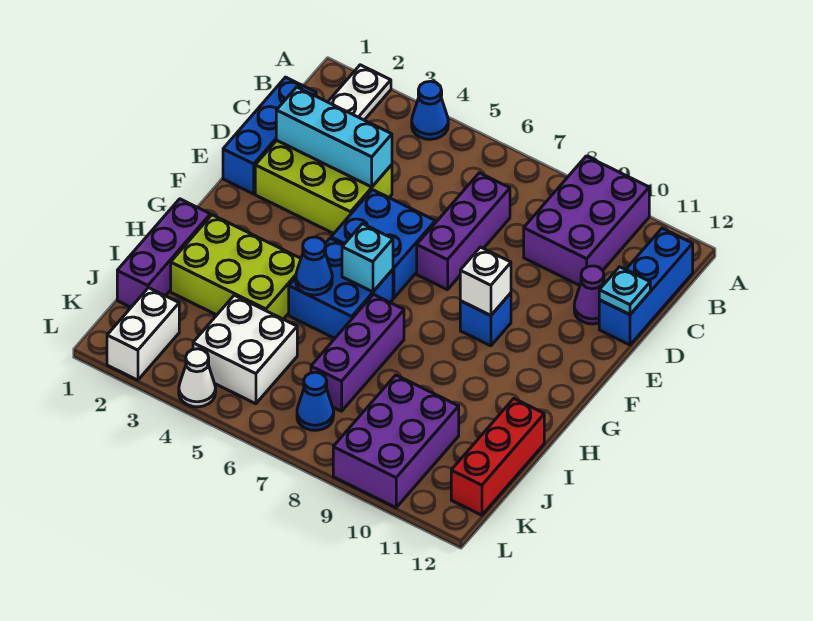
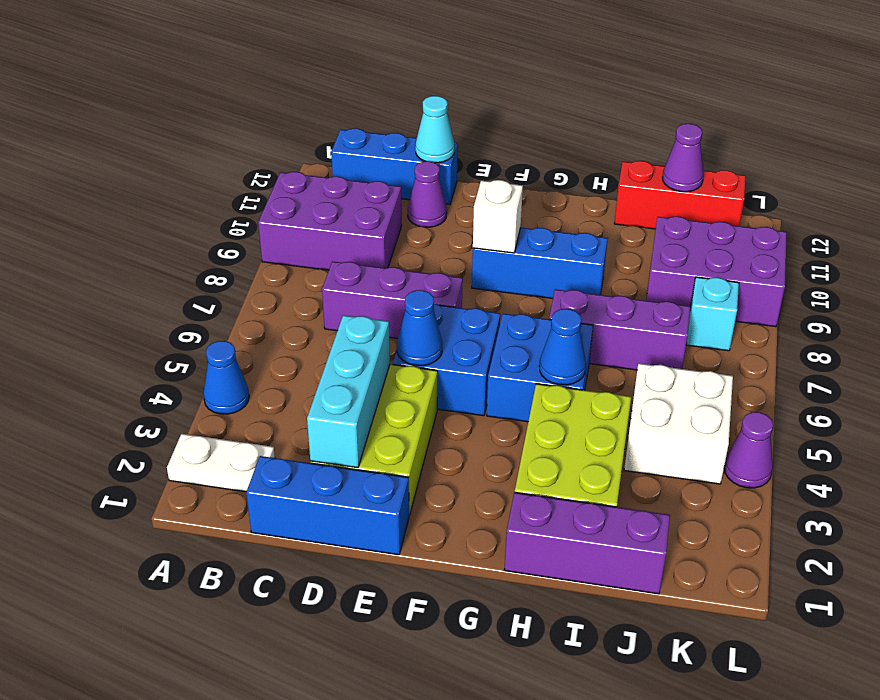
cyan plate D12 level 2 -> cyan cone D12 level 2
blue brick F9 level 1 -> blue brick F9:H9 level 1
cyan brick G6 level 2 -> cyan brick K8 level 1
none -> purple cone J12 level 2
white brick K2:L2 level 1 -> none
blue cone K7 level 1 -> blue cone E5 level 2
white cone L4 level 1 -> purple cone L4 level 1

